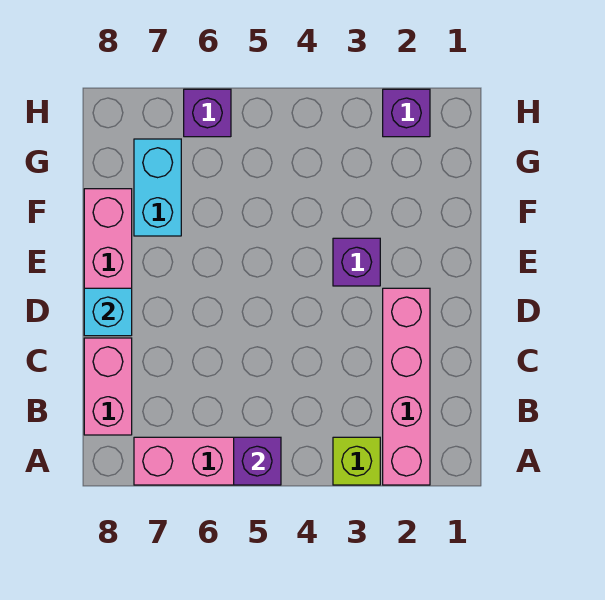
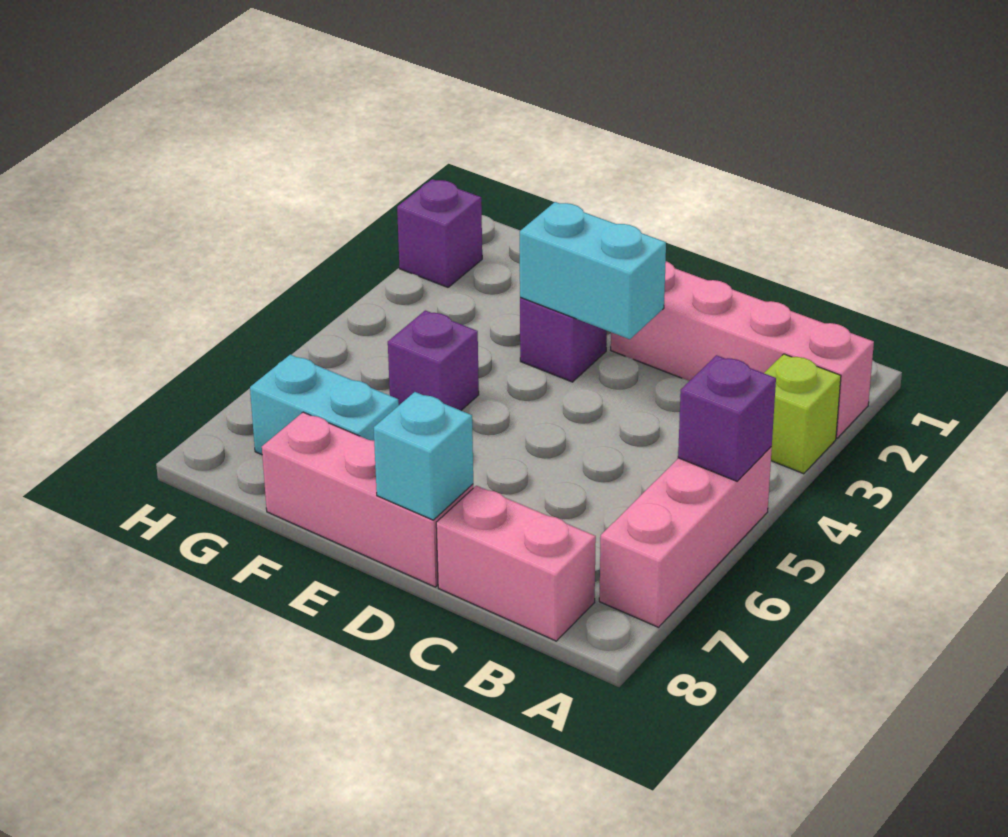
none -> cyan brick D3:E3 level 2
purple brick H6 level 1 -> purple brick F5 level 1

